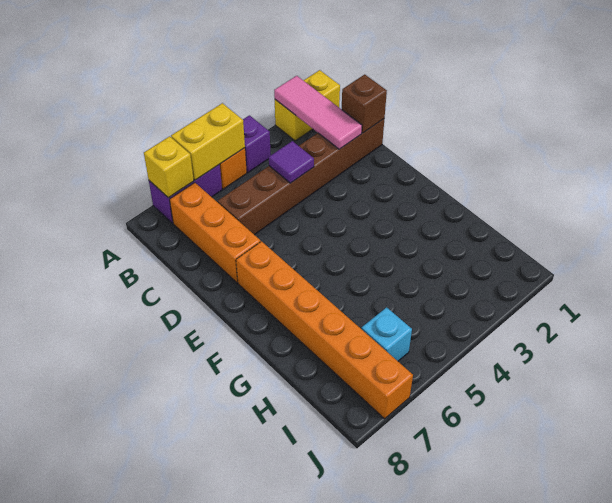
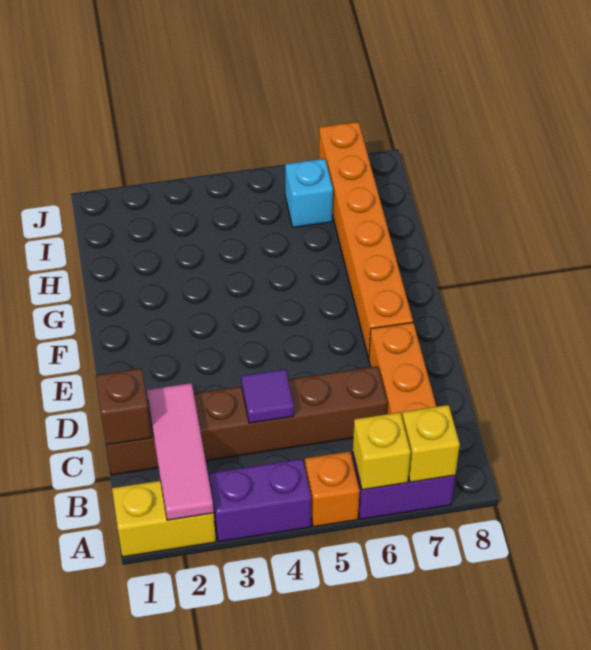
purple brick A4 level 1 -> purple brick A3:A4 level 1
yellow brick A5:A6 level 2 -> yellow brick A6 level 2

